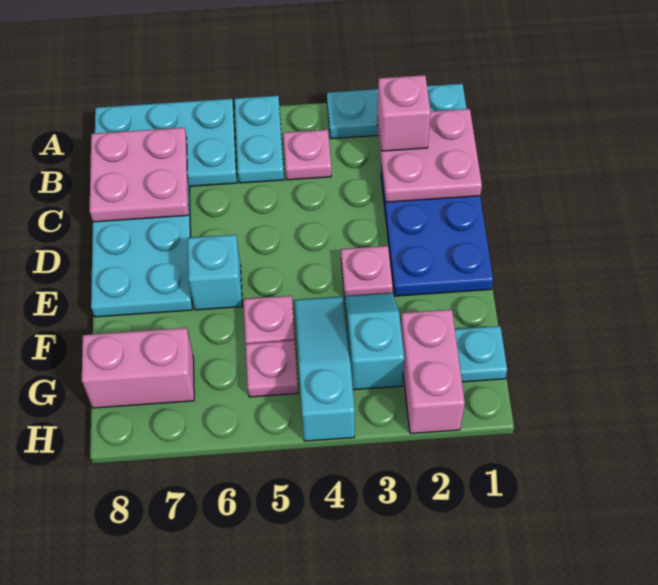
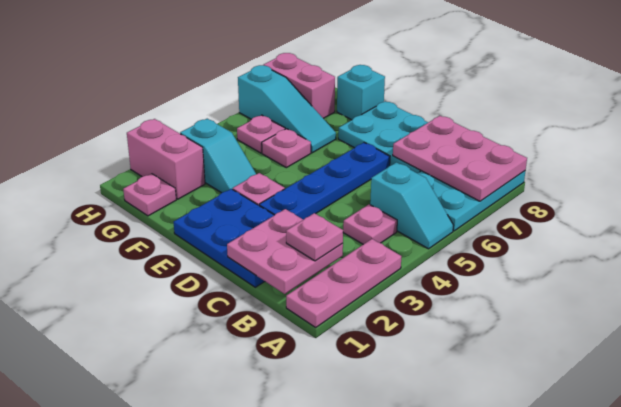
cyan plate A1:A3 level 1 -> pink plate A1:A3 level 1
cyan plate A5:B5 level 1 -> cyan slope A5:B5 level 1 top B
pink brick B2 level 3 -> pink plate B2 level 3
pink plate B7:C8 level 2 -> pink plate A7:C8 level 2
none -> blue plate D3:D6 level 1
cyan brick E6 level 1 -> cyan brick F8 level 1
cyan slope F4:H4 level 1 top H -> cyan slope F6:H6 level 1 top H
cyan plate G1 level 1 -> pink plate G1 level 1
pink brick G7:G8 level 1 -> pink brick G7:H7 level 1

